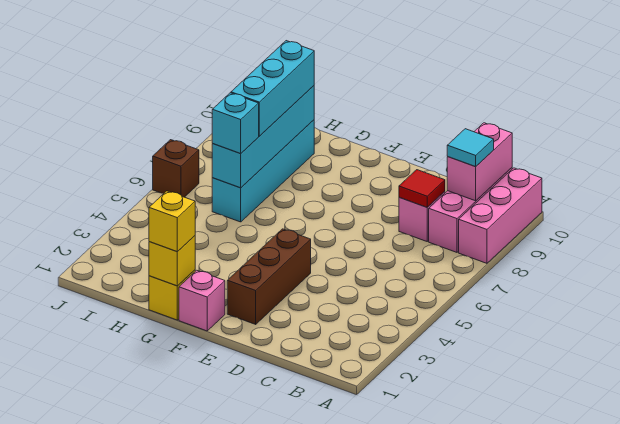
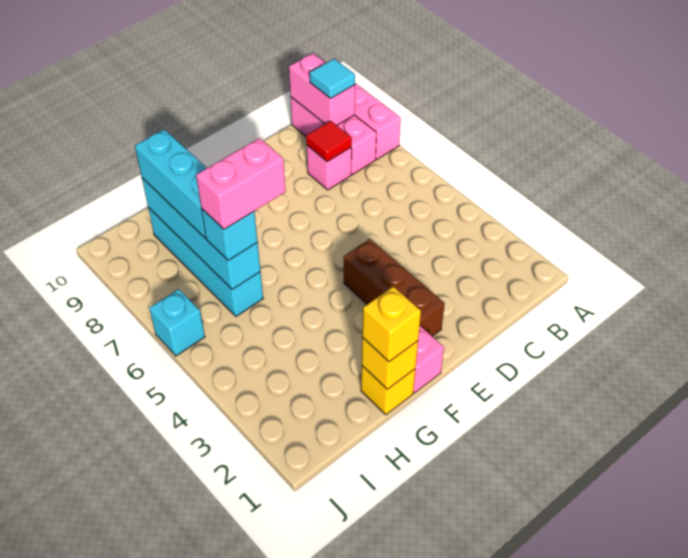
none -> pink brick G6:H6 level 4
brown brick J6 level 1 -> cyan brick J6 level 1

